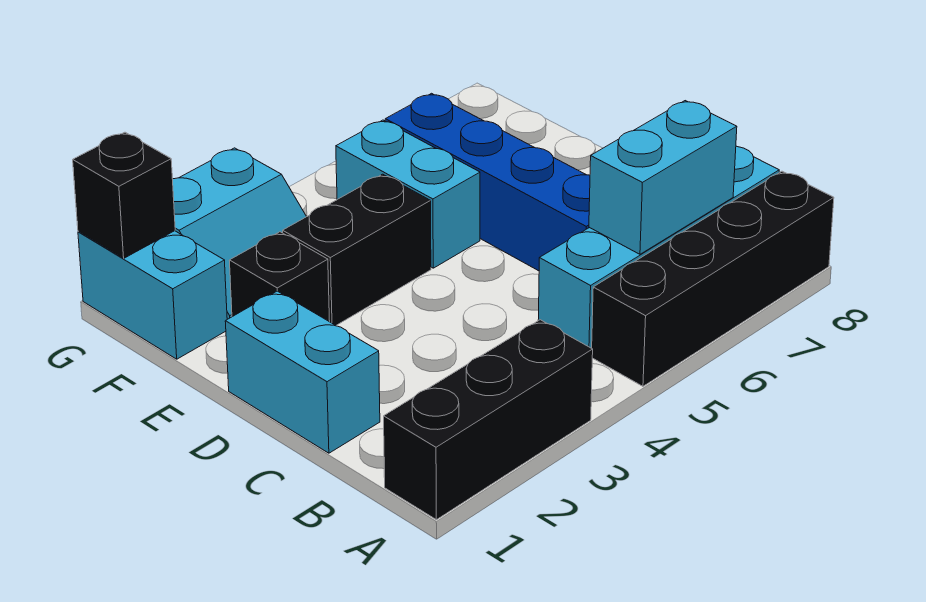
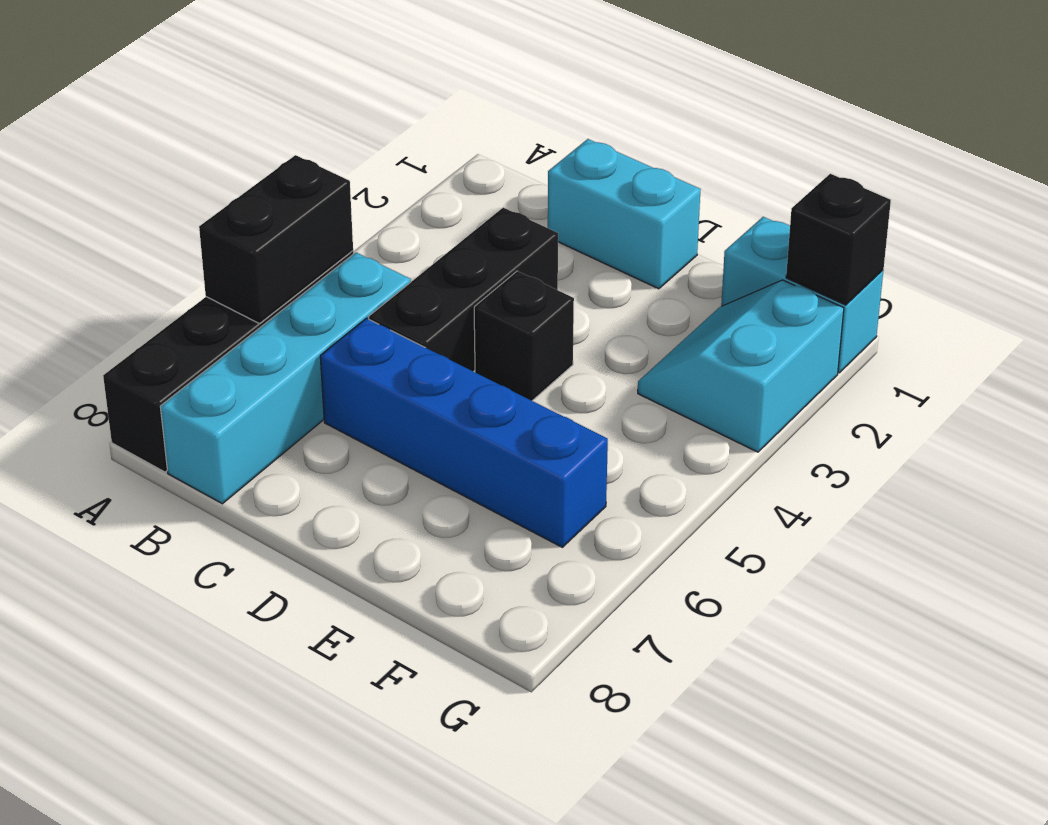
black brick A1:A3 level 1 -> black brick C3:C5 level 1
cyan brick B6:B7 level 2 -> none
black brick E2 level 1 -> black brick D4 level 1
black brick E3:E4 level 1 -> black brick A5:A6 level 2
cyan brick E5:F5 level 1 -> none

